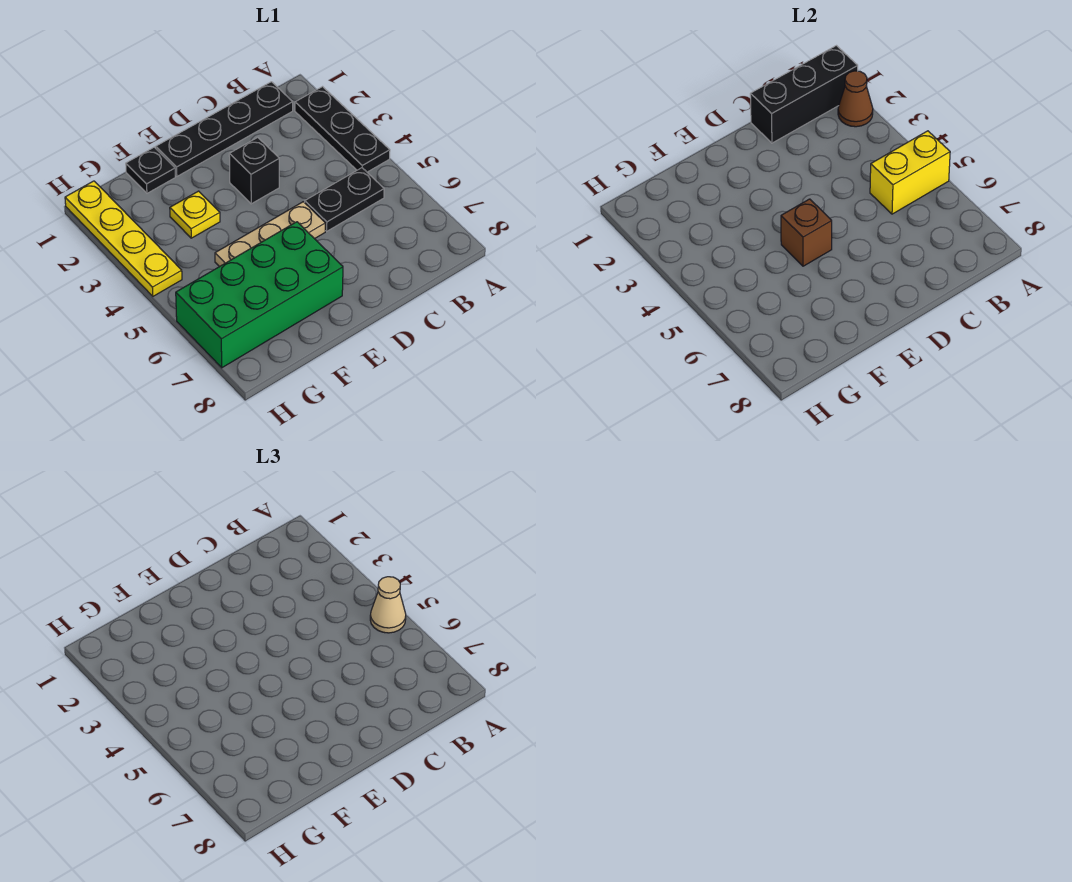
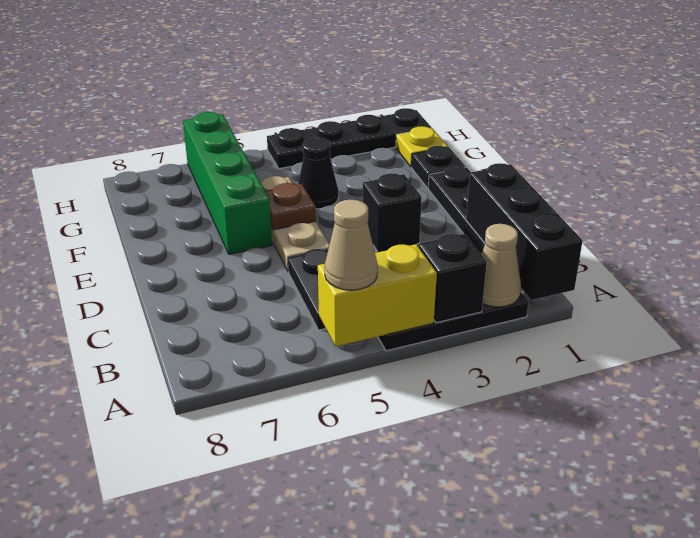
brown cone A2 level 2 -> tan cone A2 level 2
none -> black brick A3 level 2
yellow brick A5:B5 level 2 -> yellow brick A4:A5 level 2
brown brick E5 level 2 -> brown plate E5 level 2
green brick E6:H7 level 1 -> green brick E6:H6 level 1
yellow plate F3 level 1 -> yellow plate G1 level 1
none -> black cone F4 level 1
yellow plate H1:H4 level 1 -> black plate H1:H4 level 1

